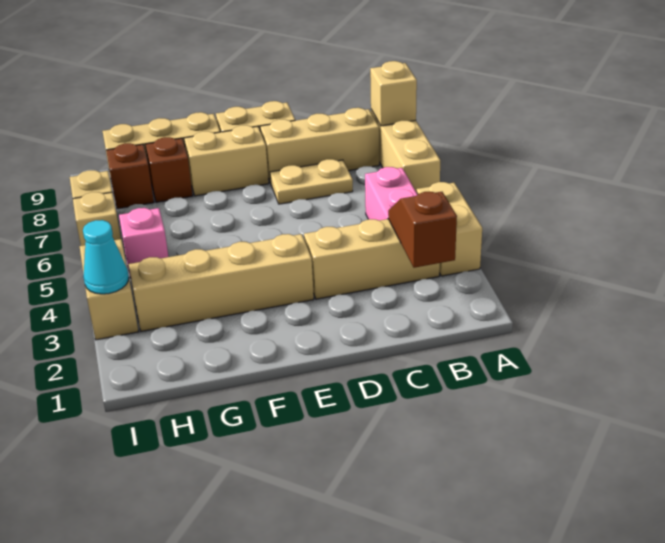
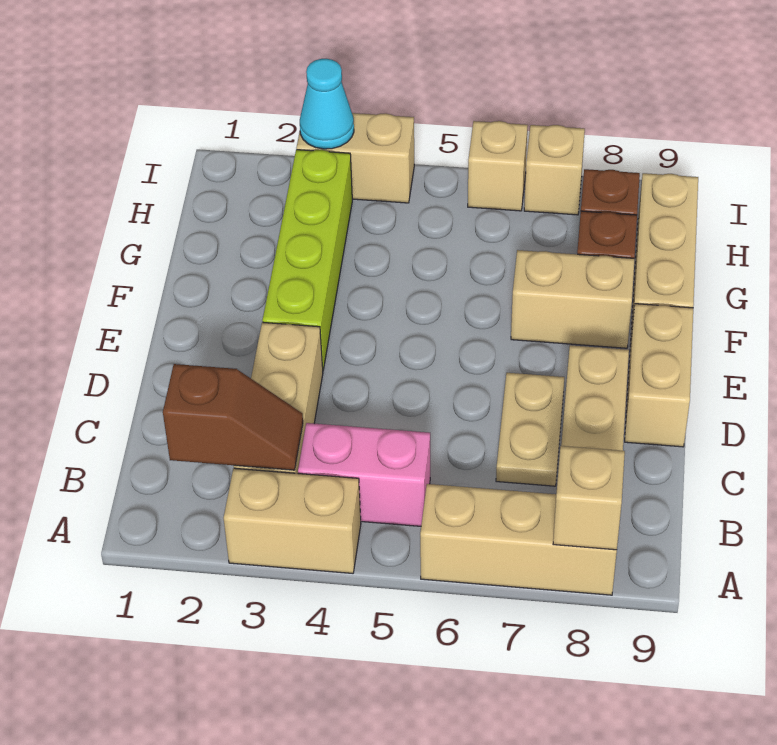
tan brick E3:H3 level 1 -> lime brick E3:H3 level 1
tan brick E8:F8 level 1 -> tan brick F7:F8 level 1
pink brick H5 level 1 -> none

